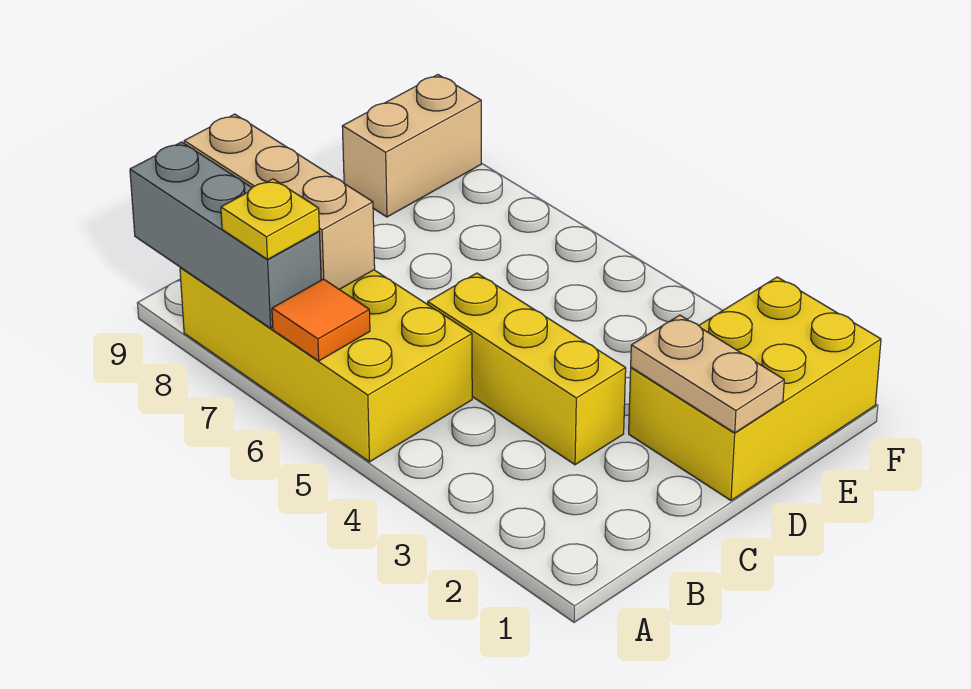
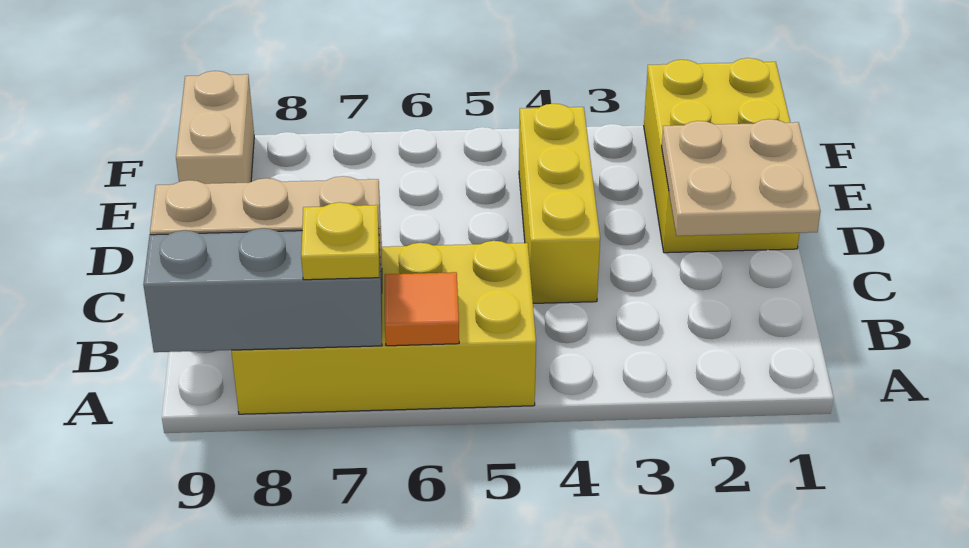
yellow brick C3:C5 level 1 -> yellow brick C4:E4 level 1
tan plate D1:D2 level 2 -> tan plate C1:D2 level 2

